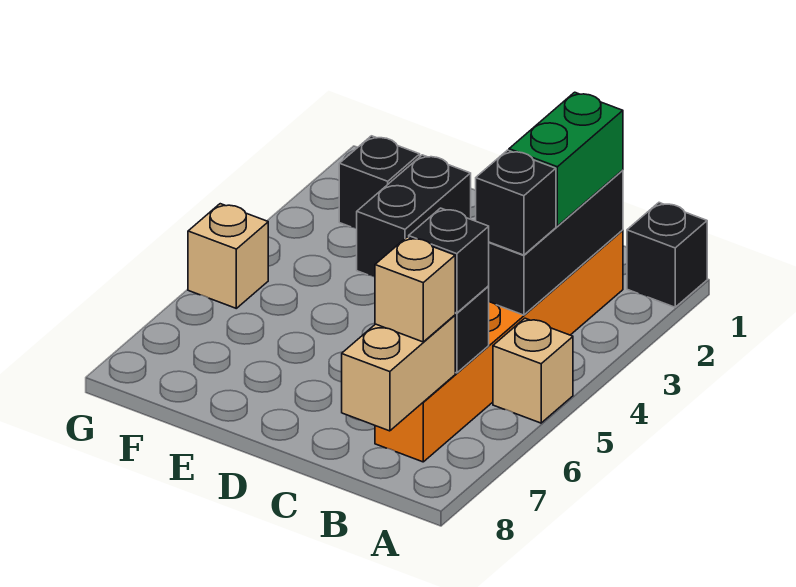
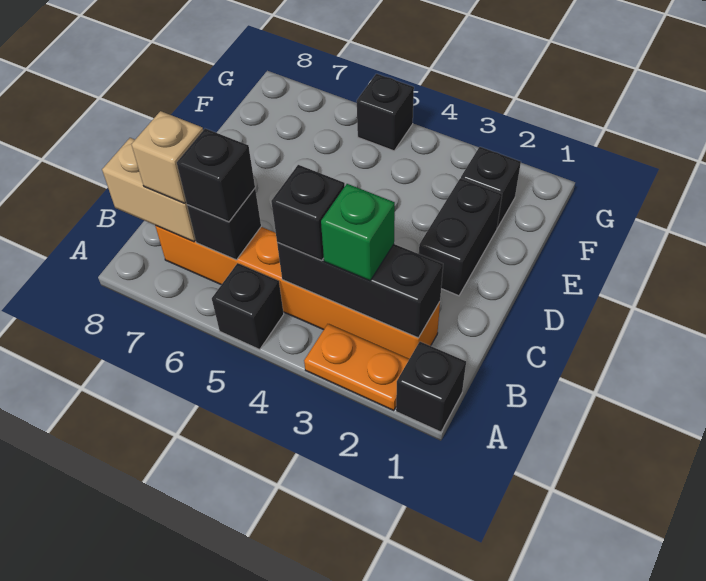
none -> orange plate A2:A3 level 1
tan brick A5 level 1 -> black brick A5 level 1
green brick B2:B3 level 3 -> green brick B3 level 3
black brick E2:E3 level 1 -> black brick D2:E2 level 1
tan brick G5 level 1 -> black brick G5 level 1

